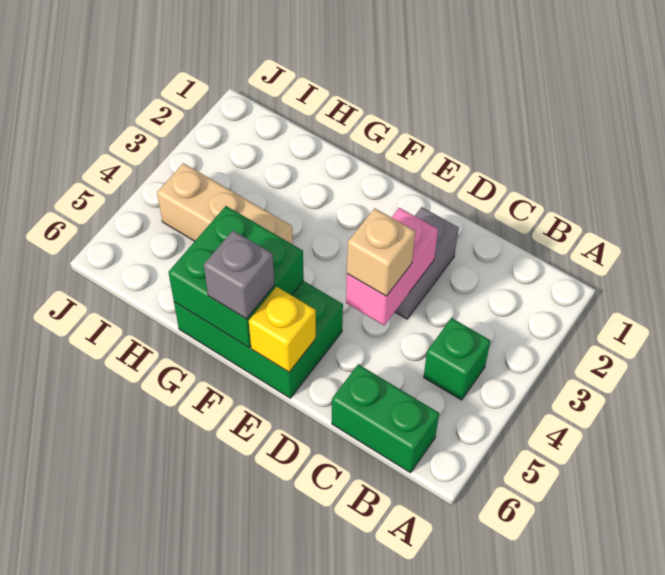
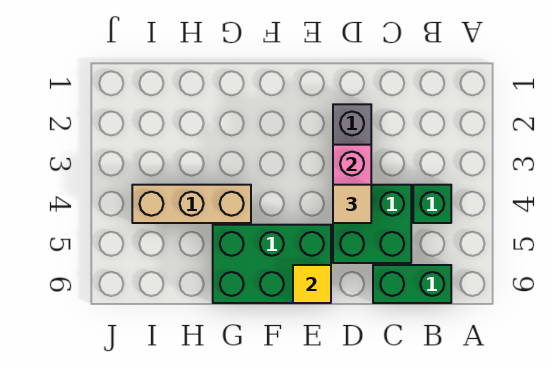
tan brick D4 level 3 -> tan tile D4 level 3
yellow brick E6 level 2 -> yellow tile E6 level 2
green brick F5:G6 level 2 -> green brick C4:D5 level 1
grey brick F6 level 3 -> none

